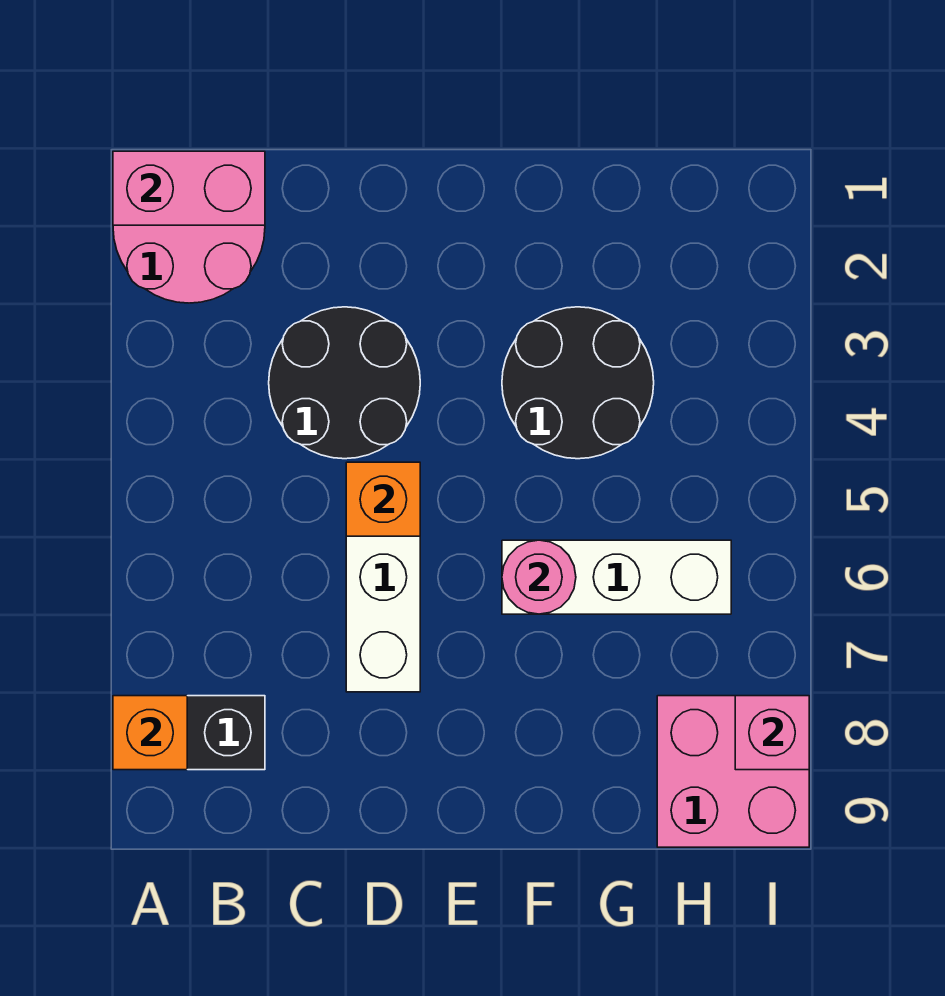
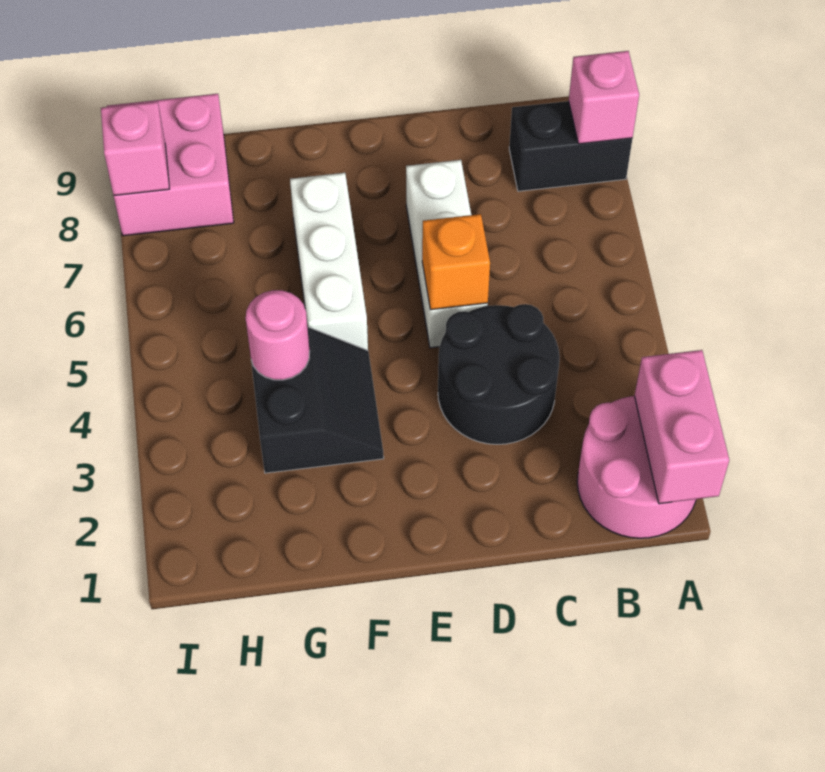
pink brick A1:B1 level 2 -> pink brick A1:A2 level 2
orange brick A8 level 2 -> pink brick A8 level 2
black round brick F3:G4 level 1 -> black slope F3:G4 level 1 top G
white brick F6:H6 level 1 -> white brick F5:F7 level 1
pink round brick F6 level 2 -> pink round brick G4 level 2

